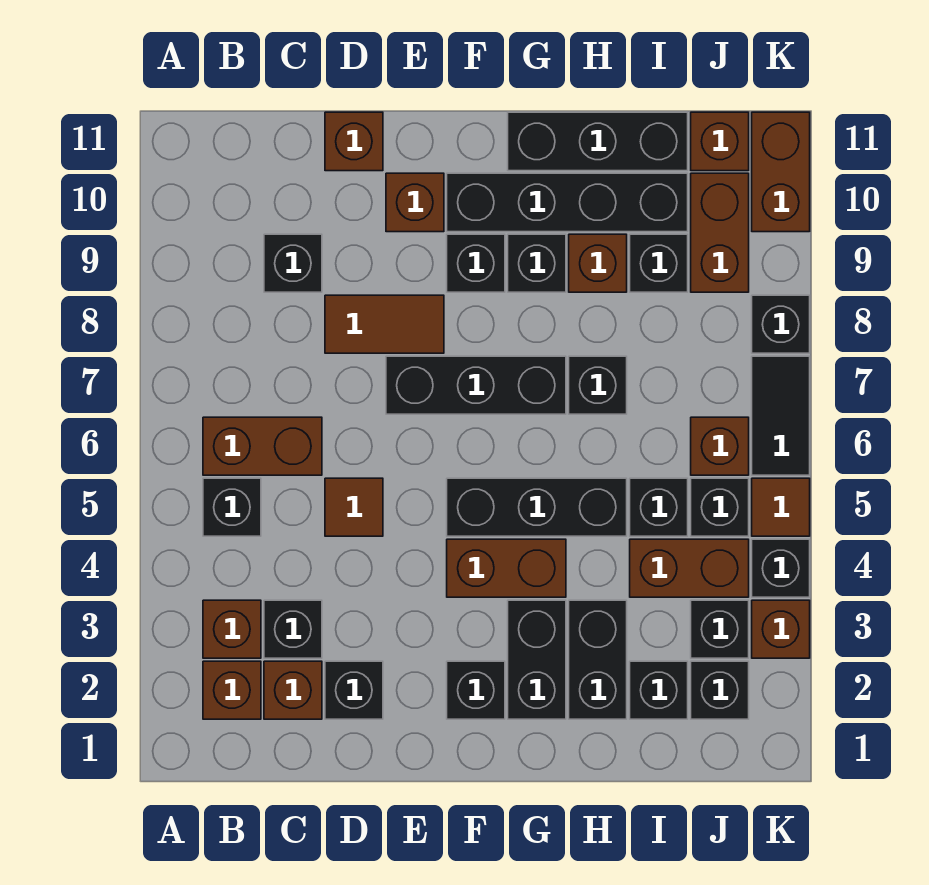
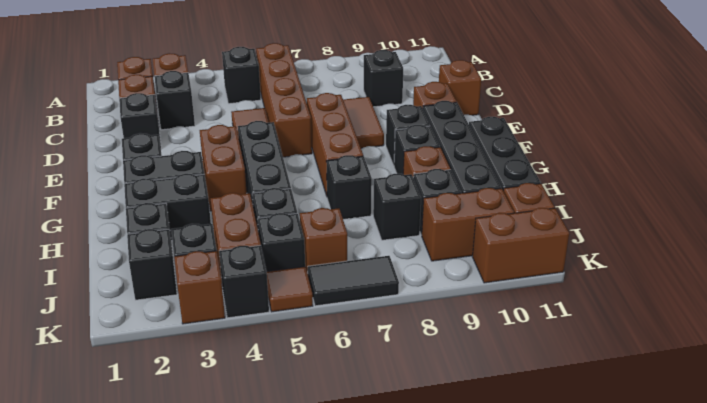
brown brick B6:C6 level 1 -> brown brick B6:E6 level 1
black brick E7:G7 level 1 -> brown brick E7:G7 level 1
black brick K8 level 1 -> black brick I8 level 1

